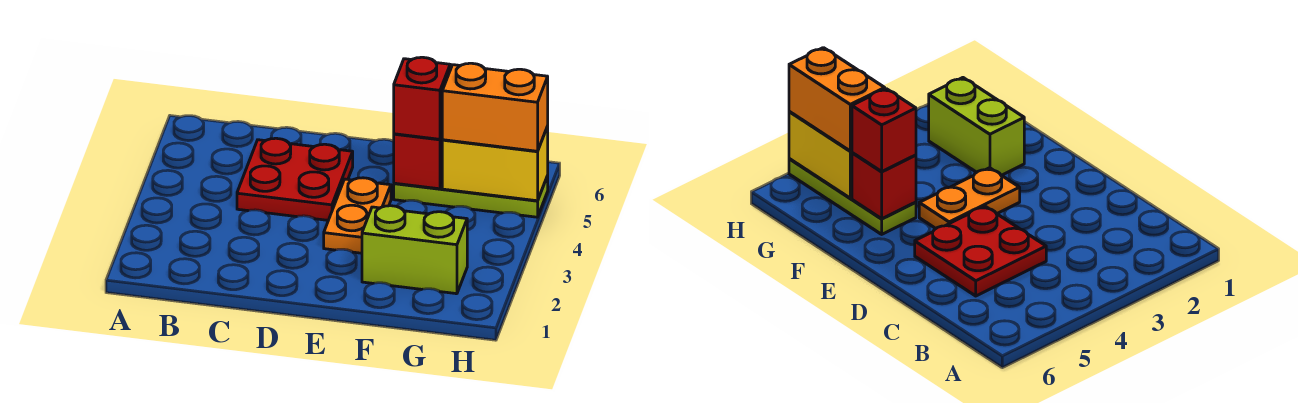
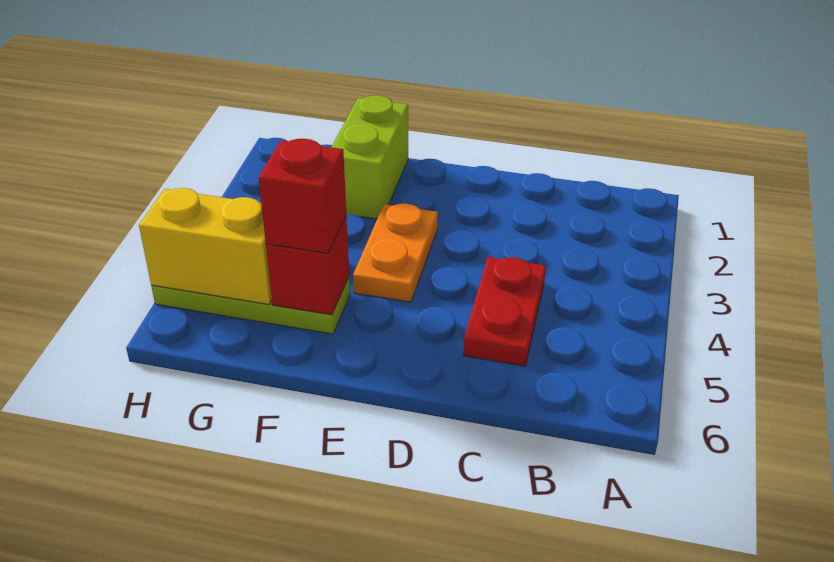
red plate C4:D5 level 1 -> red plate C4:C5 level 1
lime brick F2:G2 level 1 -> lime brick F1:F2 level 1
orange brick G5:H5 level 3 -> none

